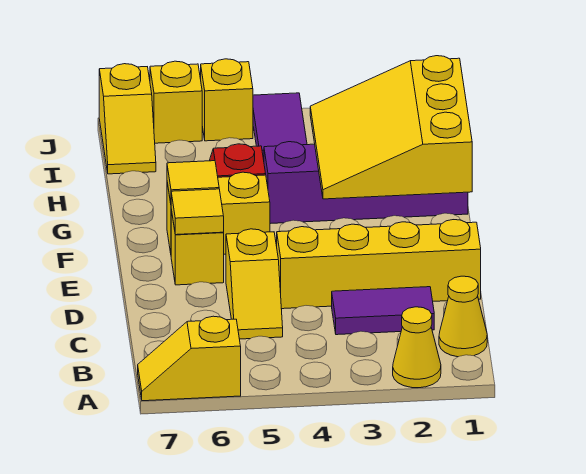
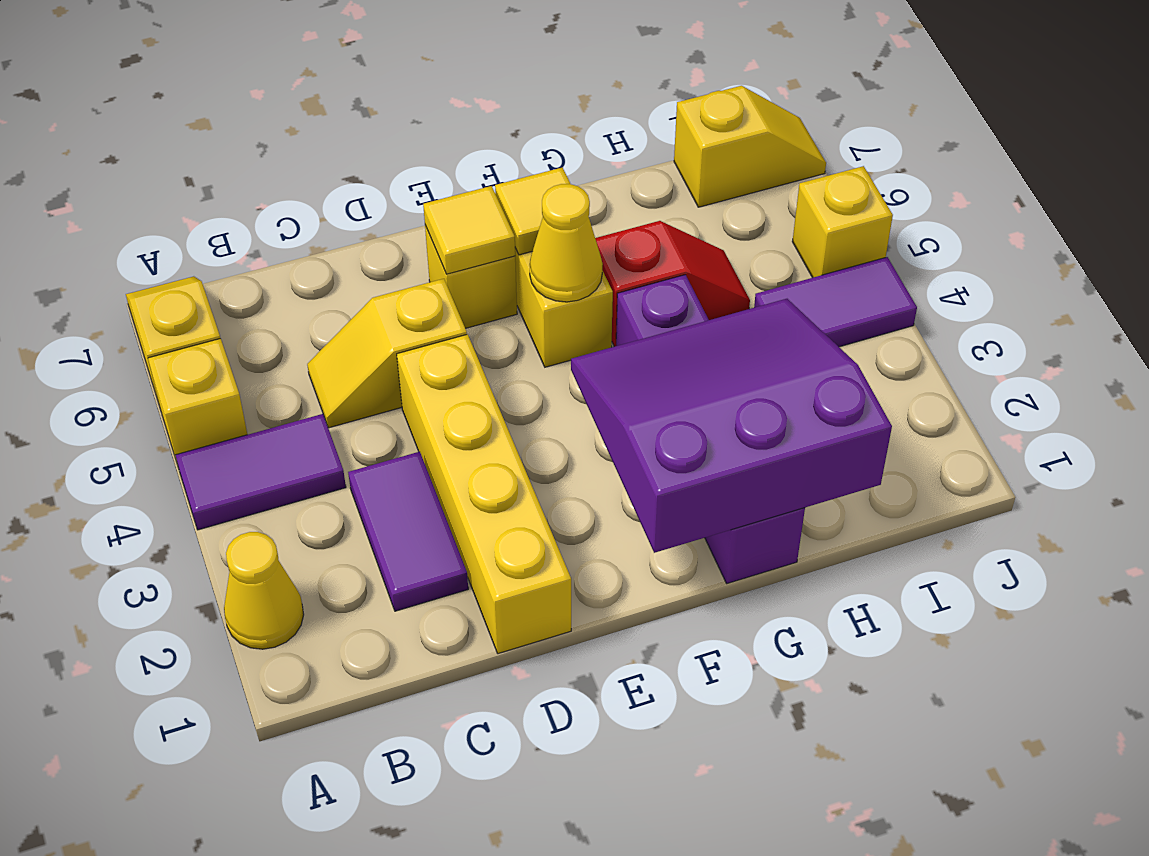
none -> purple tile A4:B4 level 1
yellow cone B1 level 1 -> yellow cone F5 level 2
yellow slope F1:H3 level 2 top 1 -> purple slope F1:H3 level 2 top 1
yellow slope I7:J7 level 1 top J -> yellow slope I7:J7 level 1 top I
yellow brick J6 level 1 -> yellow brick A5 level 1

